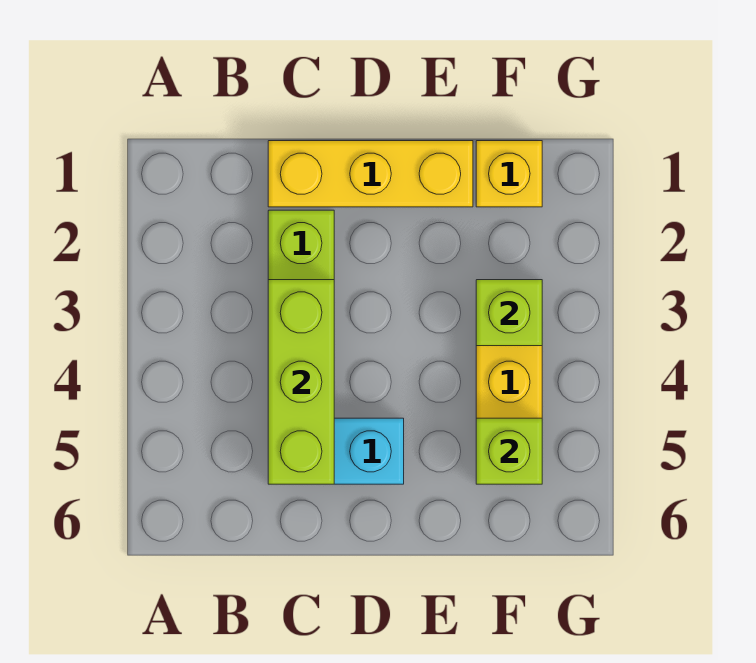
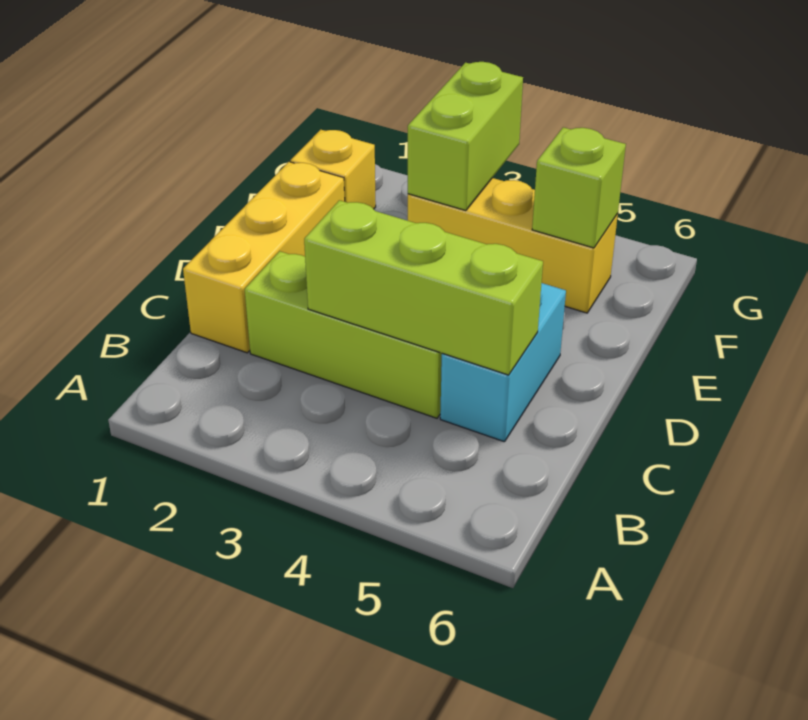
lime brick F3 level 2 -> lime brick F3:G3 level 2

